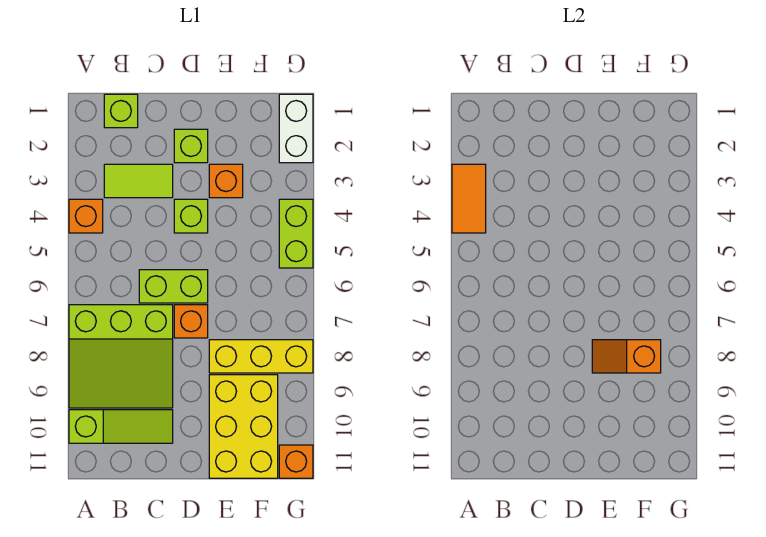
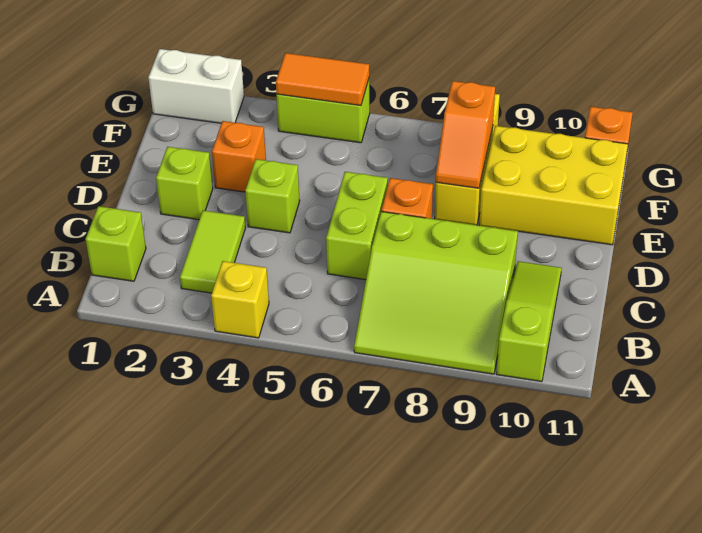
orange tile A3:A4 level 2 -> orange tile G4:G5 level 2
orange brick A4 level 1 -> yellow brick A4 level 1
lime slope A7:C9 level 1 top 7 -> lime slope A7:C9 level 1 top C

